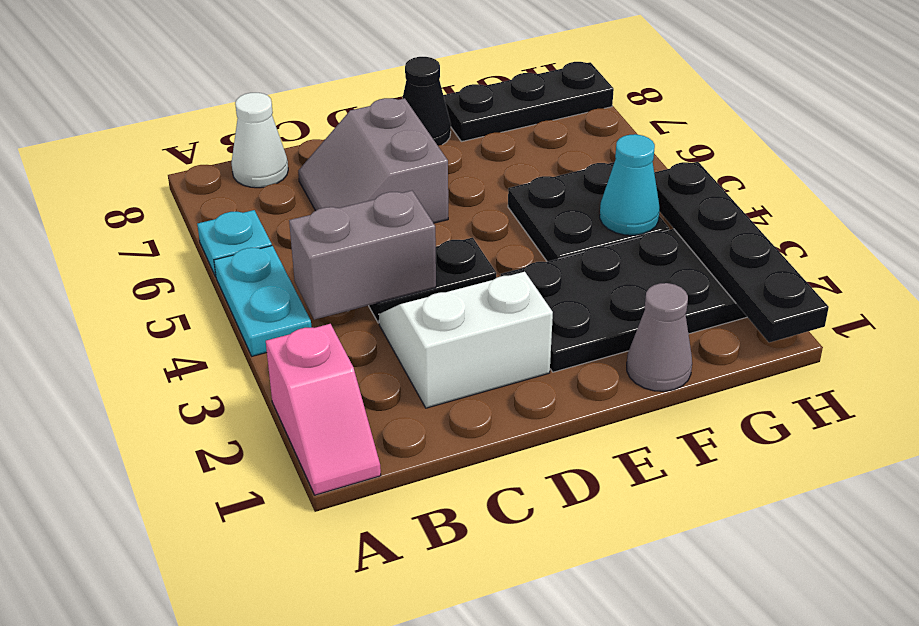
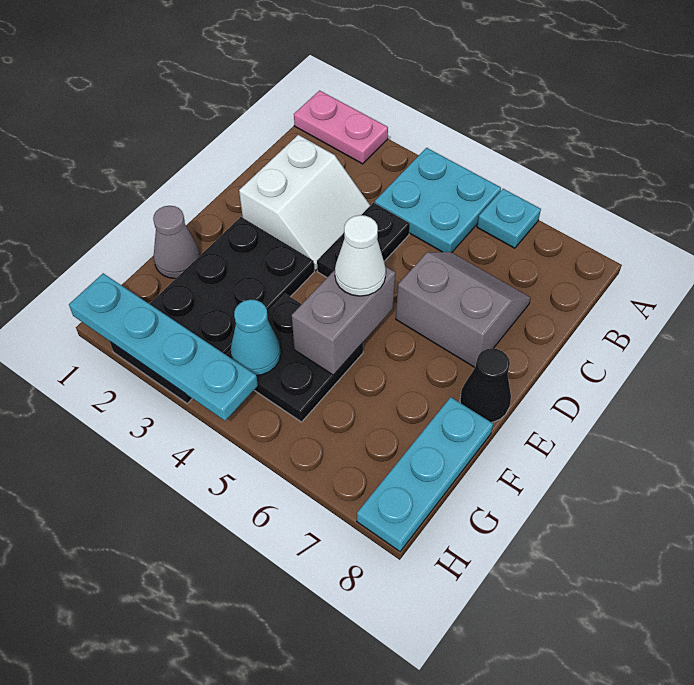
pink slope A1:A2 level 1 top 2 -> pink plate A1:A2 level 1
cyan plate A4:A5 level 1 -> cyan plate A4:B5 level 1
grey brick B4:C4 level 2 -> grey brick E5:F5 level 2
white cone B8 level 1 -> white cone E5 level 3
black plate F8:H8 level 1 -> cyan plate F8:H8 level 1
black plate H1:H4 level 2 -> cyan plate H1:H4 level 2

